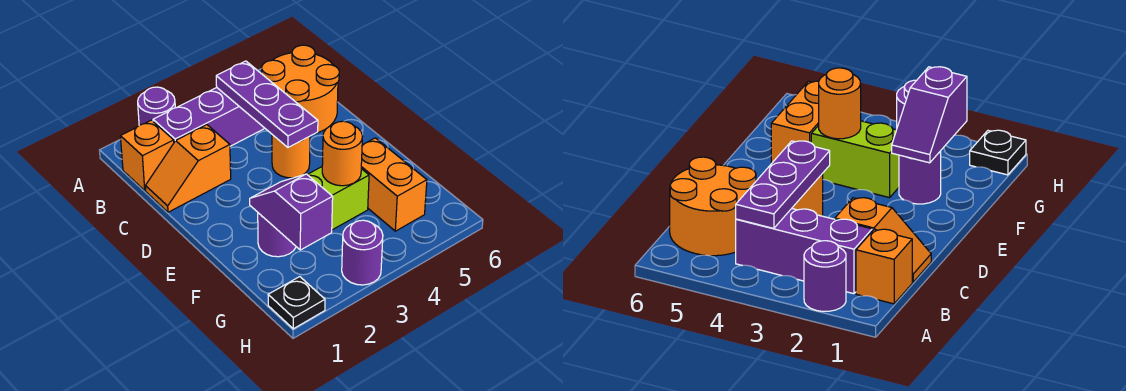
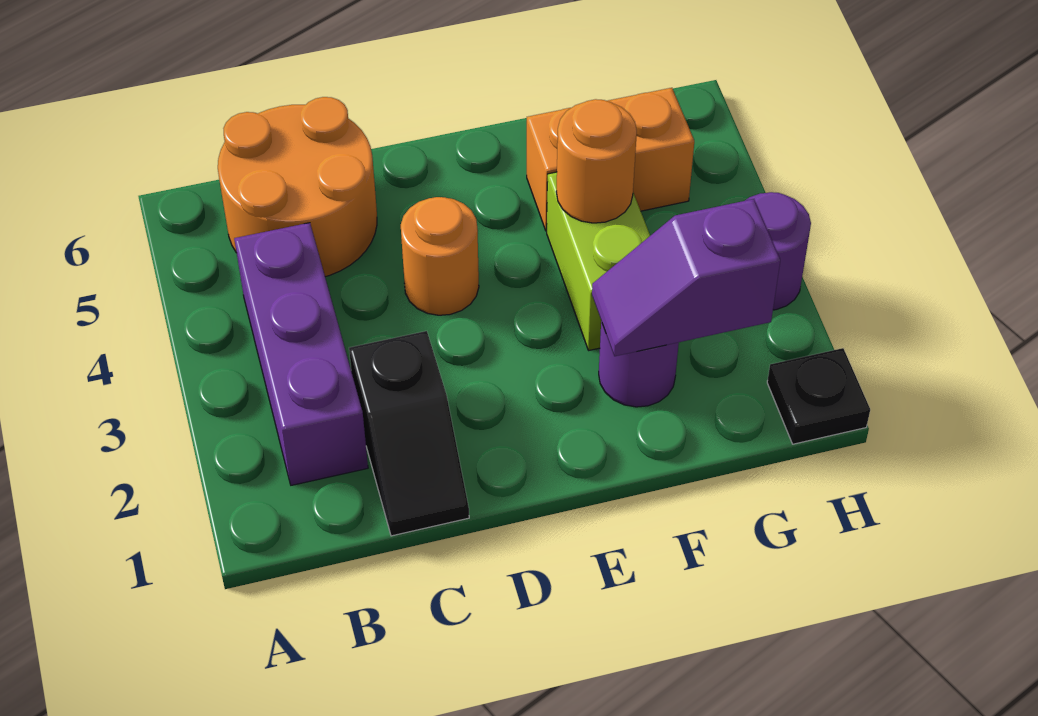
purple round brick A2 level 1 -> none
orange brick B1 level 1 -> none
purple plate B4:D4 level 2 -> none
orange slope C1:C2 level 1 top 2 -> black slope C1:C2 level 1 top 2

